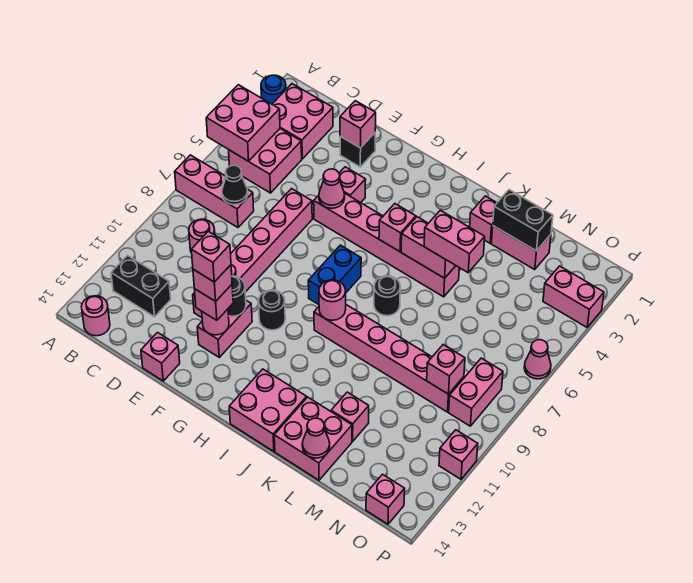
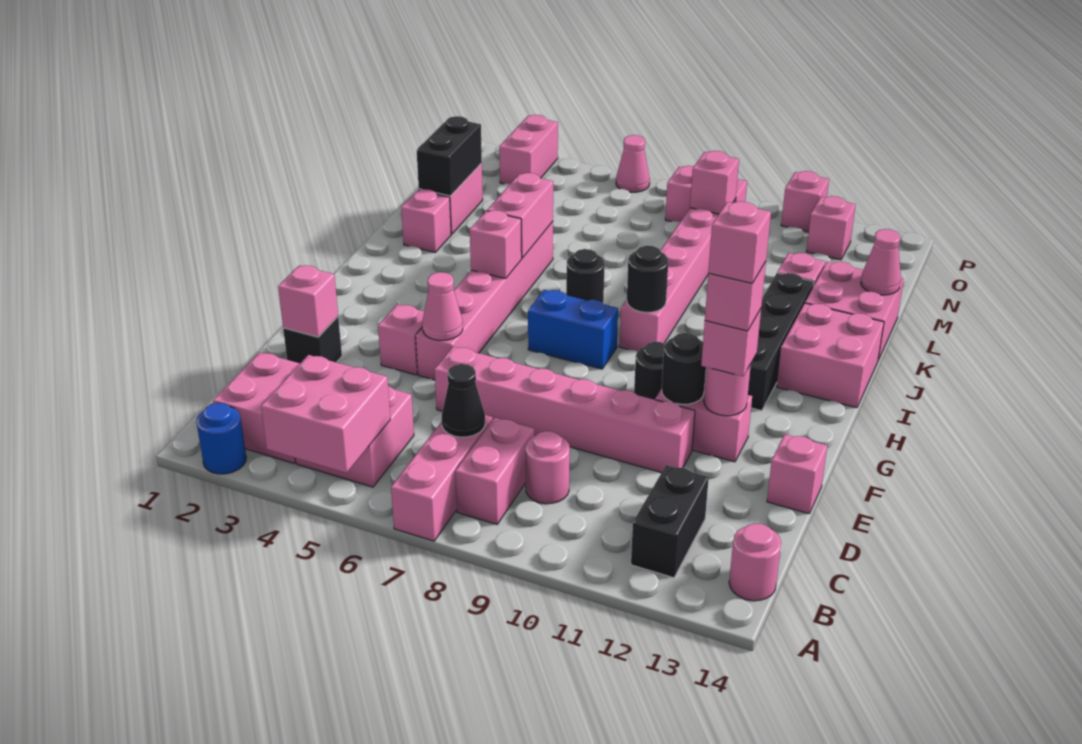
none -> black brick H12:K12 level 1
pink round brick I9 level 2 -> black round brick I9 level 2
pink brick K5:L5 level 3 -> pink brick B8:C8 level 1
pink brick O14 level 1 -> pink brick O12 level 1

